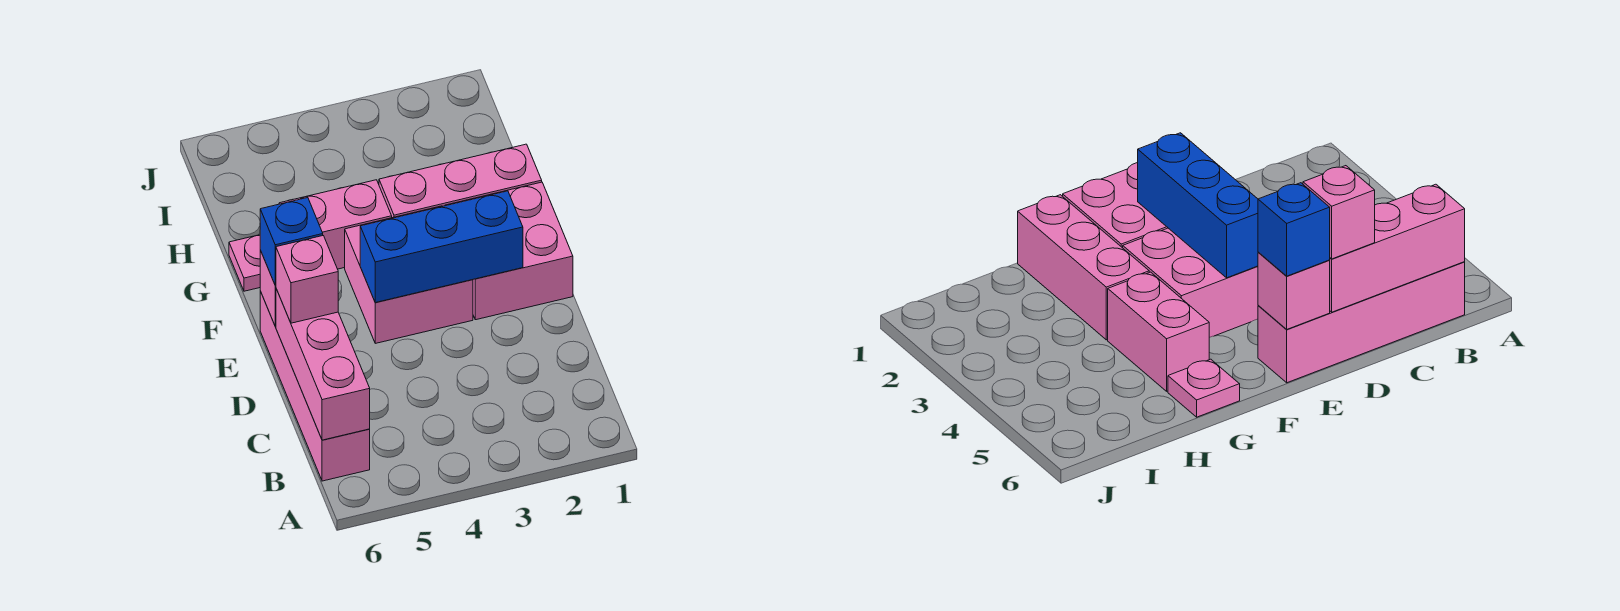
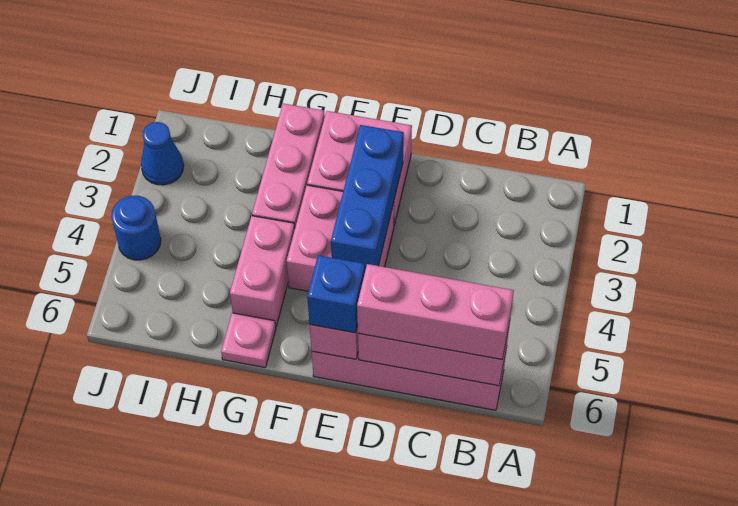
pink brick D6 level 3 -> pink brick B6:D6 level 3
none -> blue cone J2 level 1
none -> blue round brick J4 level 1

